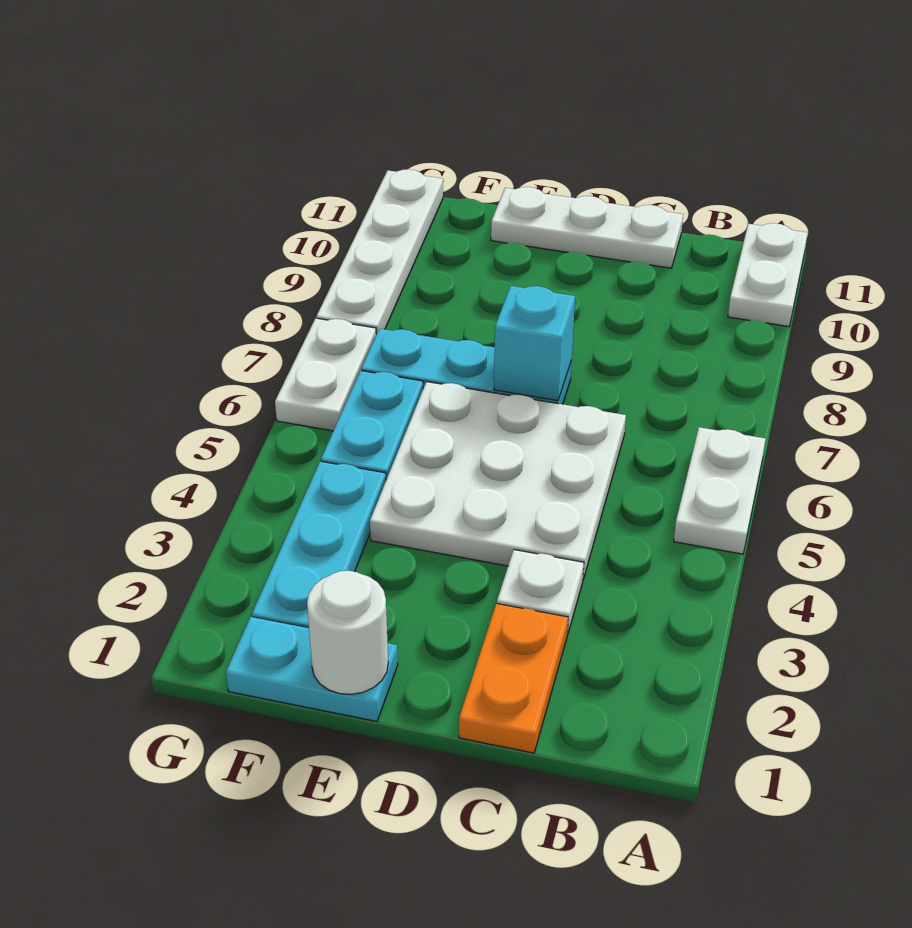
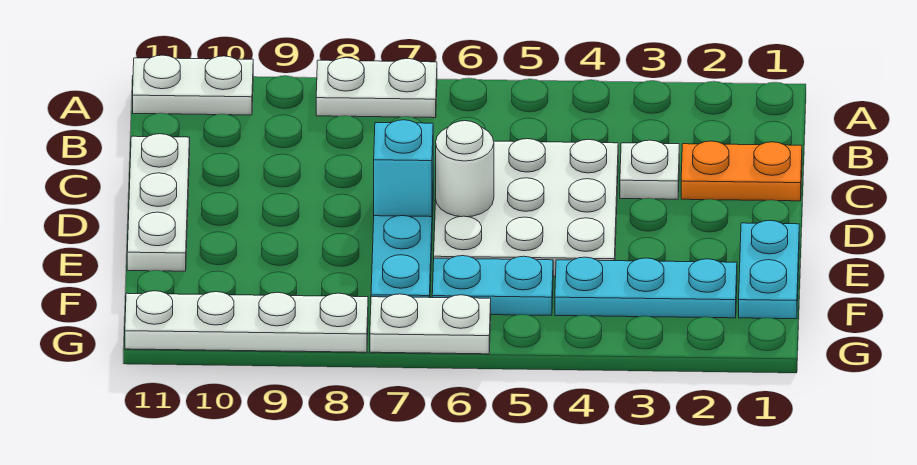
white plate A5:A6 level 1 -> white plate A7:A8 level 1
white round brick E1 level 2 -> white round brick D6 level 2

